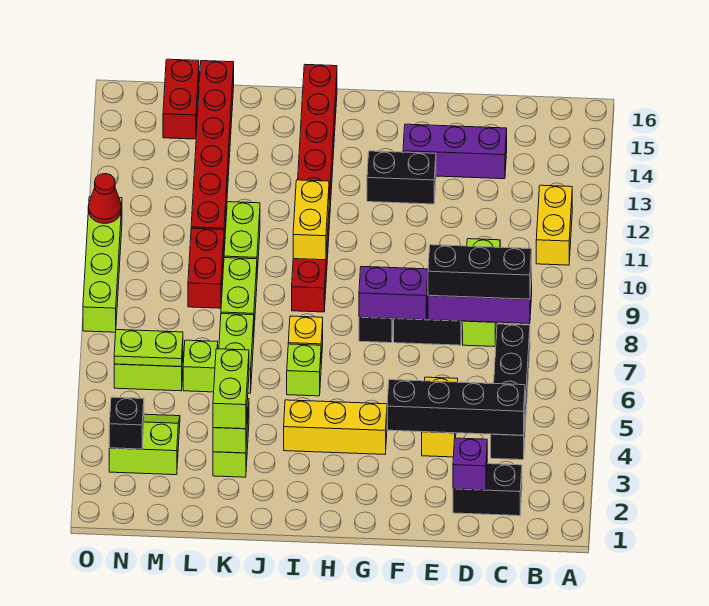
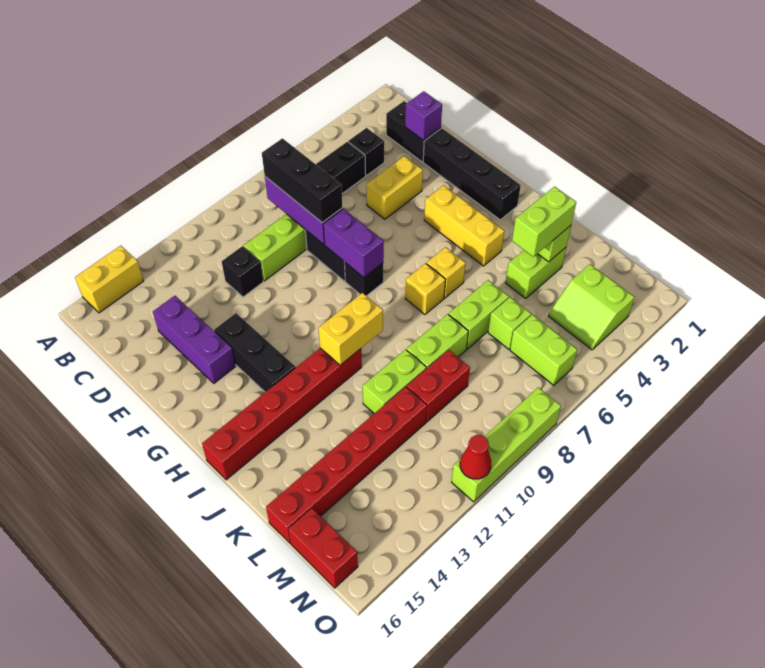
yellow brick B11:B12 level 1 -> yellow brick A14:A15 level 1
black brick C4:F4 level 2 -> black brick E2:H2 level 1
black brick F13:G13 level 1 -> black brick F13:H13 level 1
lime brick I6 level 1 -> yellow brick I6 level 1
red brick I9:I16 level 1 -> red brick I11:I16 level 1
lime plate M6:N6 level 2 -> none
red brick M15:M16 level 1 -> red brick M16:N16 level 1
black brick N3 level 2 -> black brick D11 level 1

